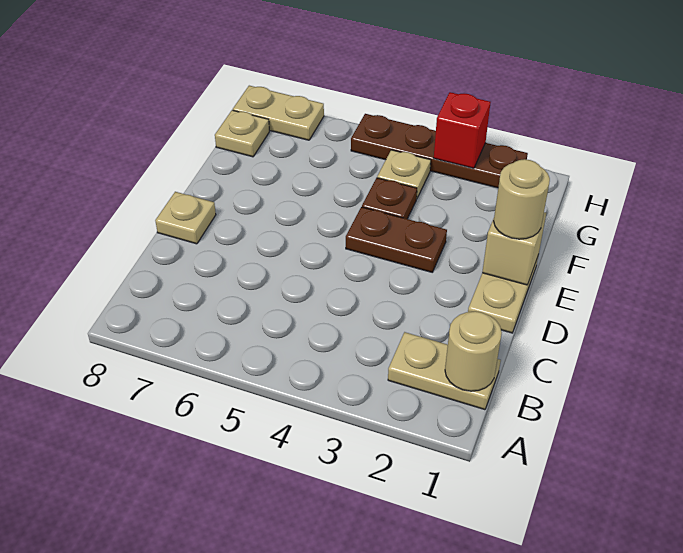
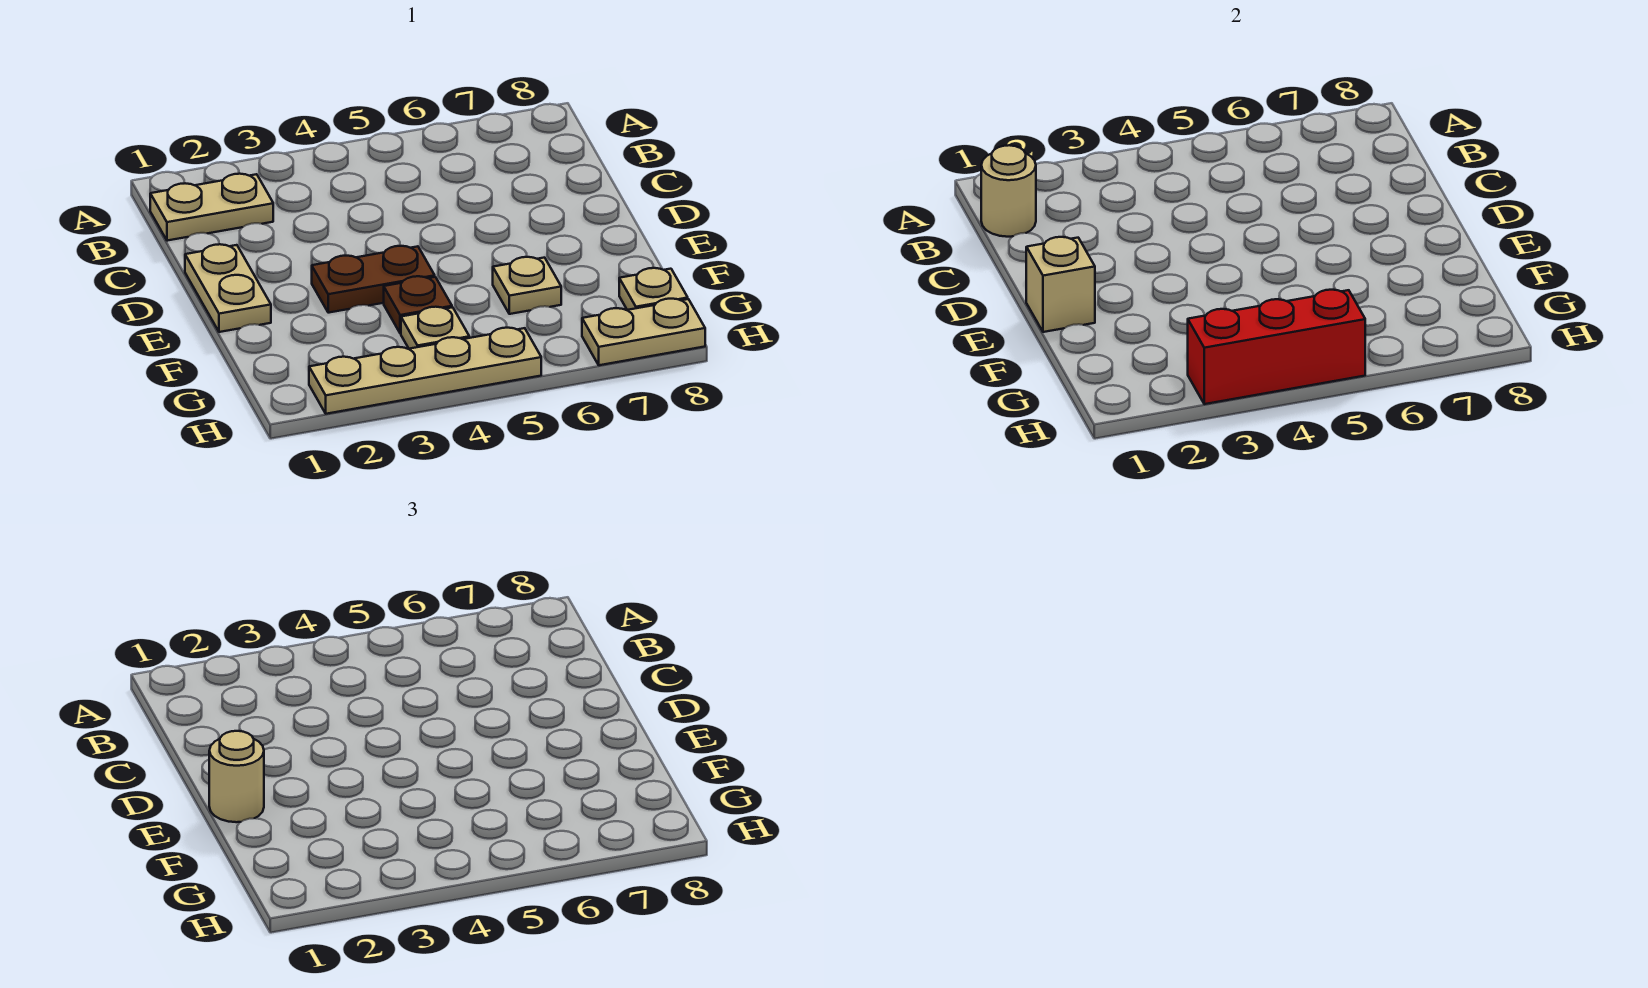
tan plate D8 level 1 -> tan plate F6 level 1
brown plate H2:H5 level 1 -> tan plate H2:H5 level 1
red brick H3 level 2 -> red brick H3:H5 level 2

